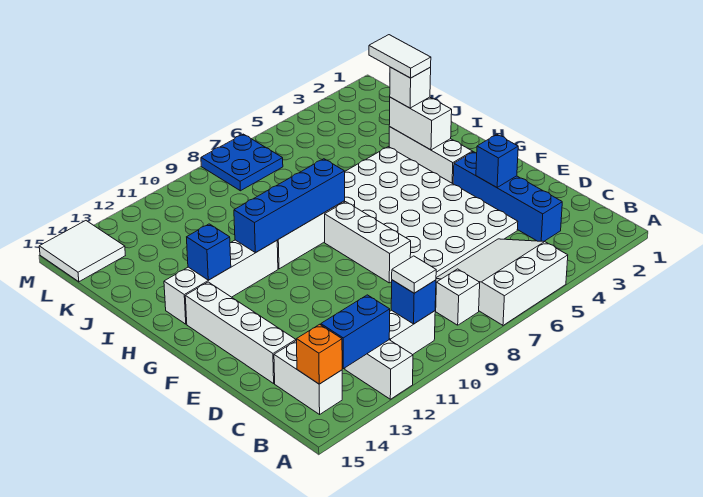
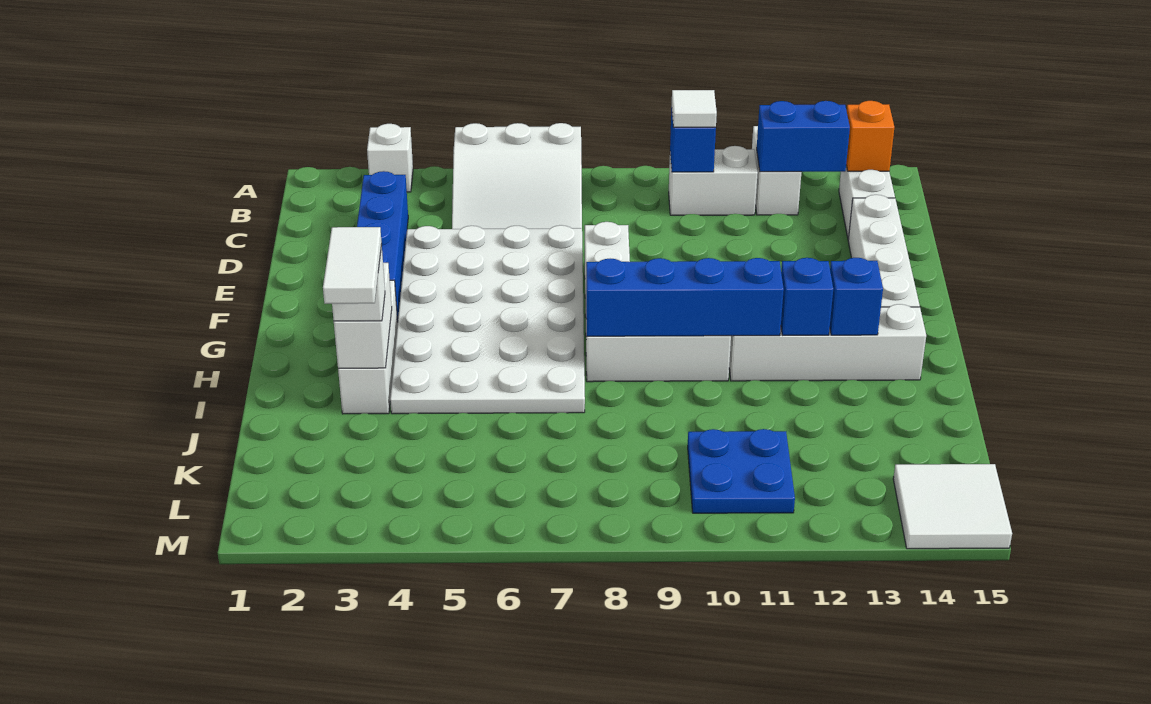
white brick B8 level 1 -> white brick A3 level 1
blue brick E3 level 2 -> blue brick H12 level 2
blue plate L7:M8 level 1 -> blue plate K10:L11 level 1

